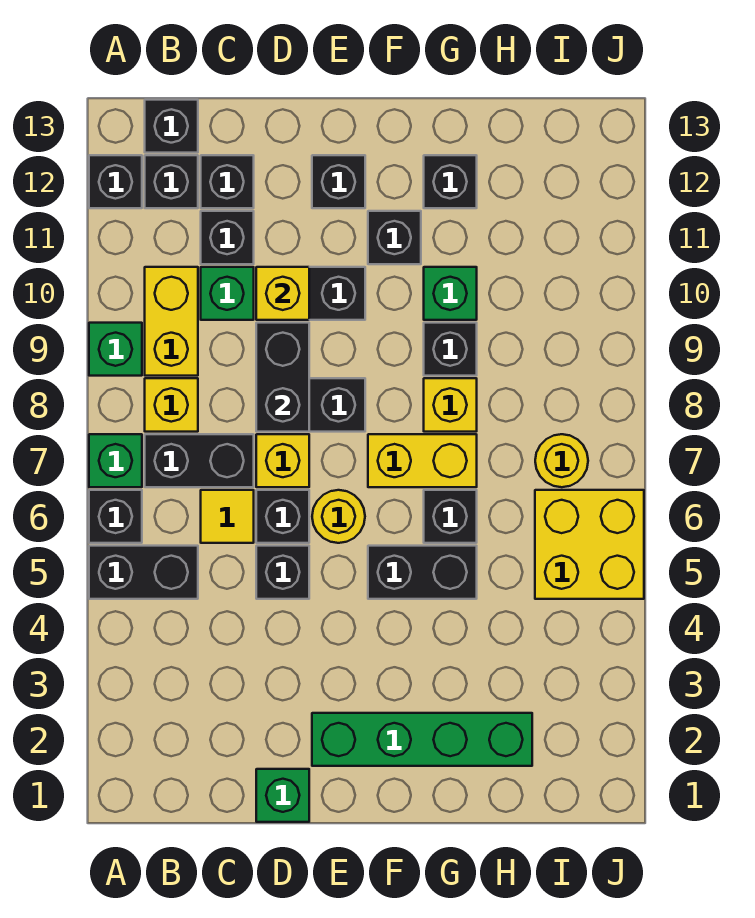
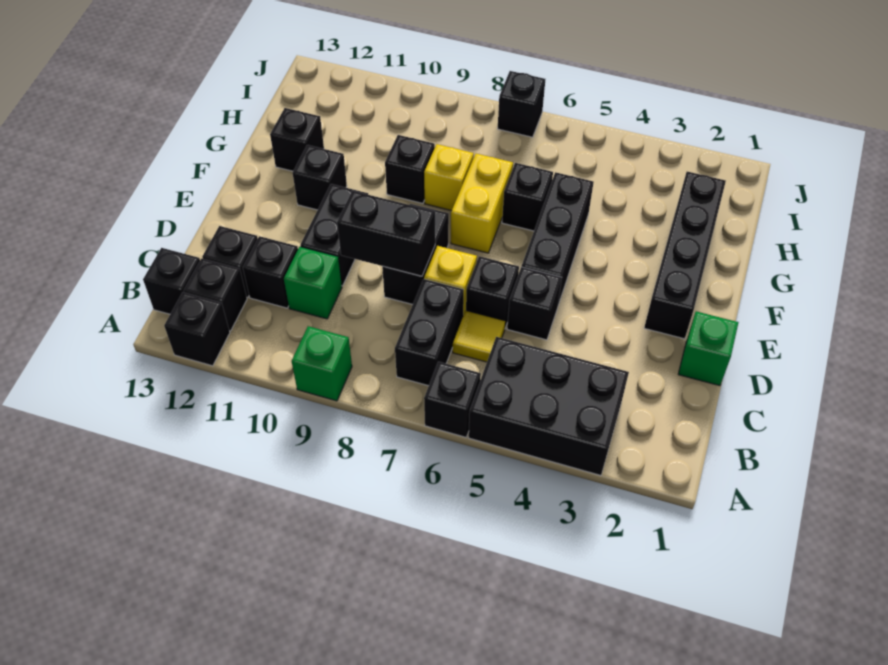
black brick A5:B5 level 1 -> black brick A3:B5 level 1
green brick A7 level 1 -> none
yellow brick B8 level 1 -> none
yellow brick B9:B10 level 1 -> none
yellow brick D10 level 2 -> none
green brick E2:H2 level 1 -> black brick E2:H2 level 1
yellow round brick E6 level 1 -> none
black brick E12 level 1 -> black brick J7 level 1
black brick F5:G5 level 1 -> black brick E5:G5 level 1
green brick G10 level 1 -> none
yellow brick I5:J6 level 1 -> none
yellow round brick I7 level 1 -> none

